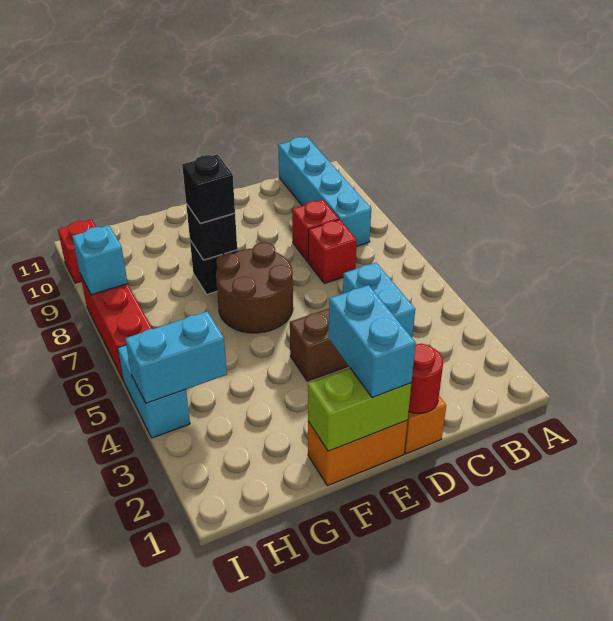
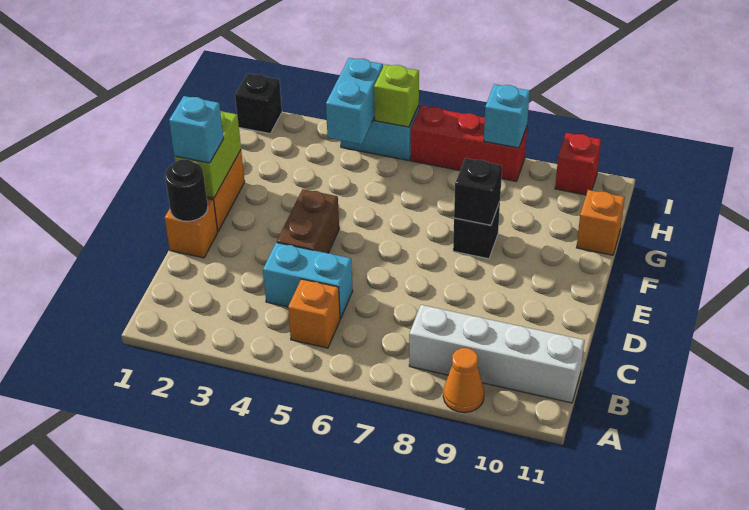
none -> orange cone A9 level 1
none -> orange brick B5 level 1
cyan brick B8:B11 level 1 -> white brick B8:B11 level 1
red brick C7 level 1 -> none
red brick C8 level 1 -> none
red round brick D1 level 2 -> black round brick D1 level 2
cyan brick E1:E2 level 3 -> cyan brick E1 level 3
brown round brick E6:F7 level 1 -> none
black brick F8 level 3 -> black brick I1 level 1
none -> orange brick G11 level 1
none -> lime brick I5 level 2

